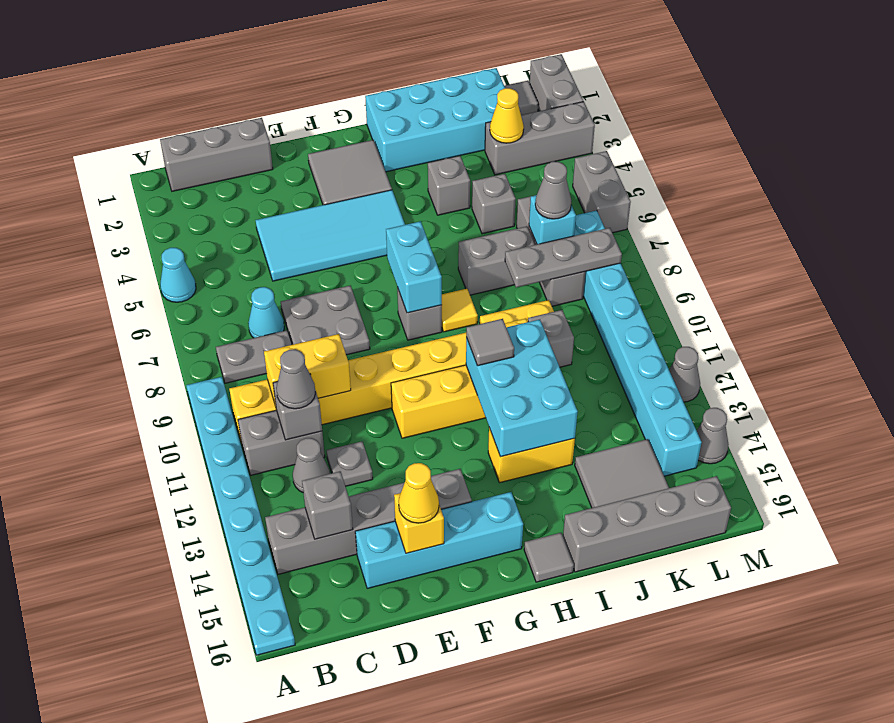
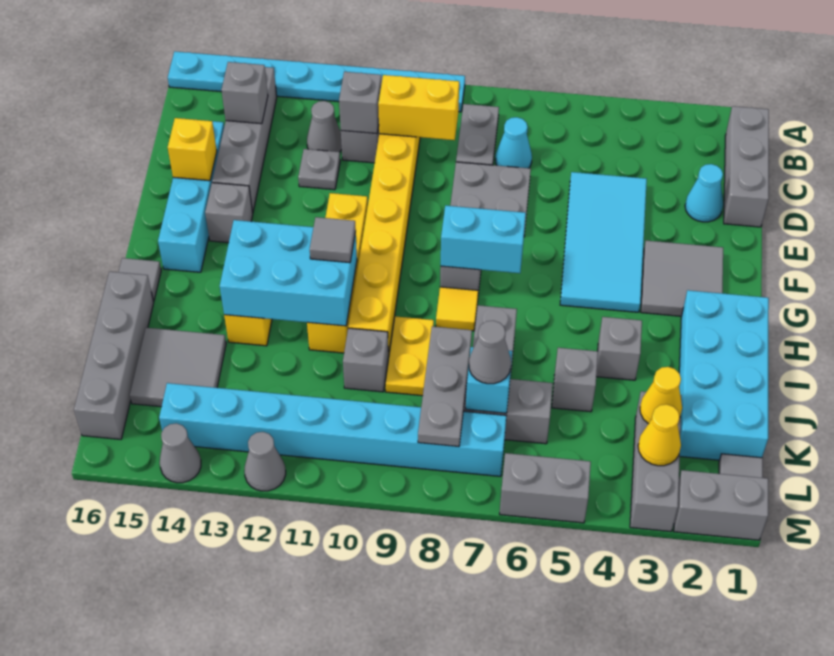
cyan cone A5 level 1 -> cyan cone D2 level 1
yellow brick C10:D10 level 2 -> yellow brick C9:C10 level 2
grey cone C11 level 3 -> none
yellow cone E15 level 3 -> yellow cone L3 level 2

